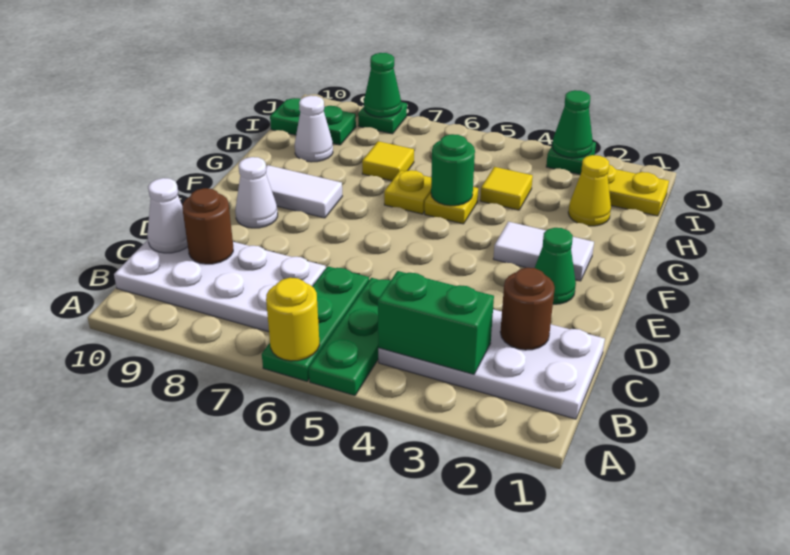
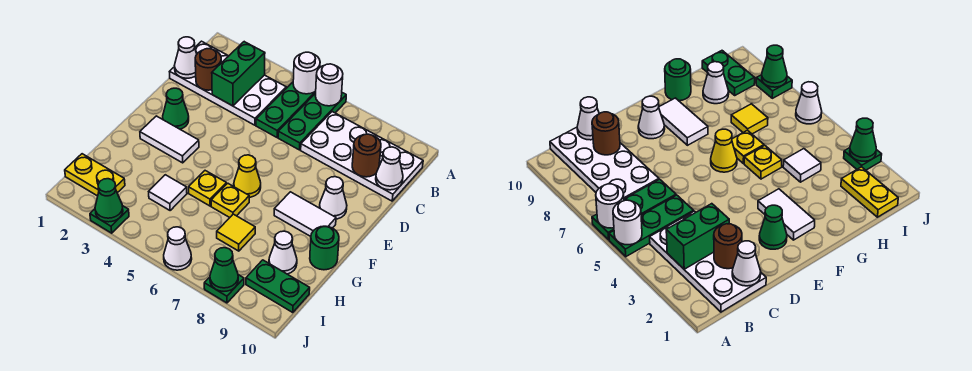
none -> white round brick A5 level 2
yellow round brick A6 level 2 -> white round brick A6 level 2
green brick B3:B4 level 2 -> green brick B3:C3 level 2
none -> white cone C1 level 2
green round brick G5 level 2 -> green round brick G10 level 1
yellow cone H2 level 1 -> yellow cone F6 level 1
yellow tile H4 level 1 -> white tile H4 level 1
none -> white cone J6 level 1

